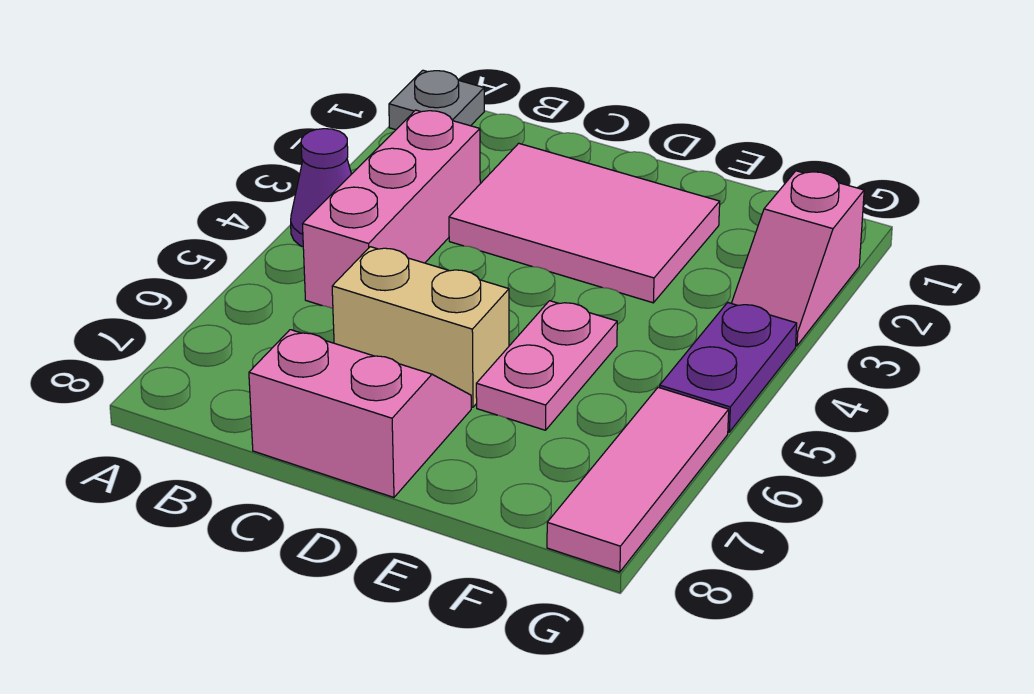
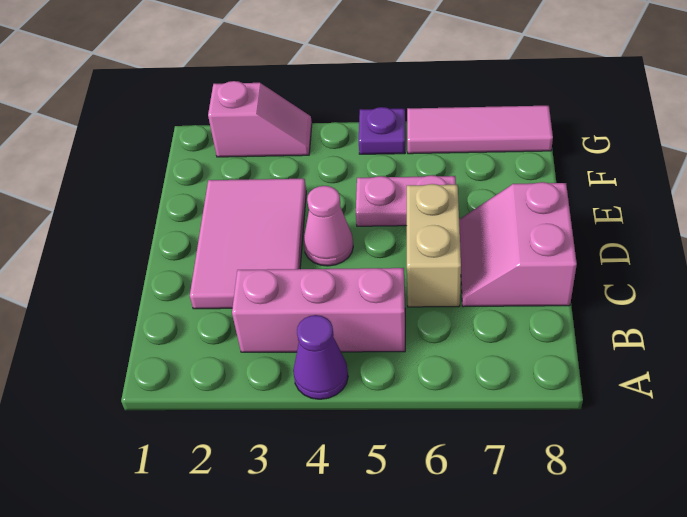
grey plate A1 level 1 -> none
none -> pink cone D4 level 1
purple plate G4:G5 level 1 -> purple plate G5 level 1

